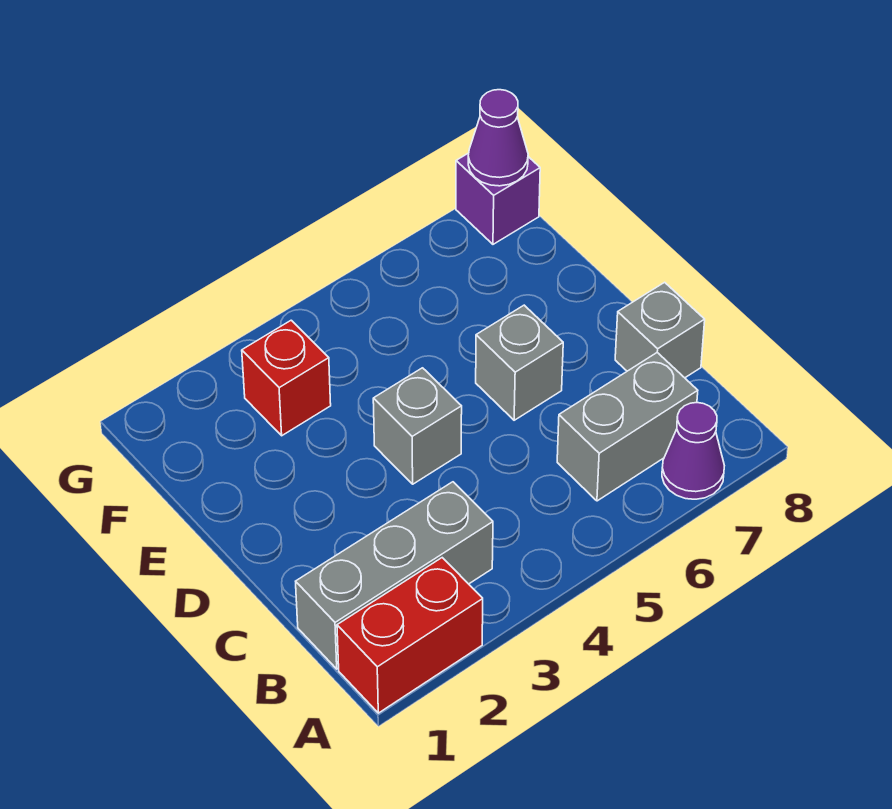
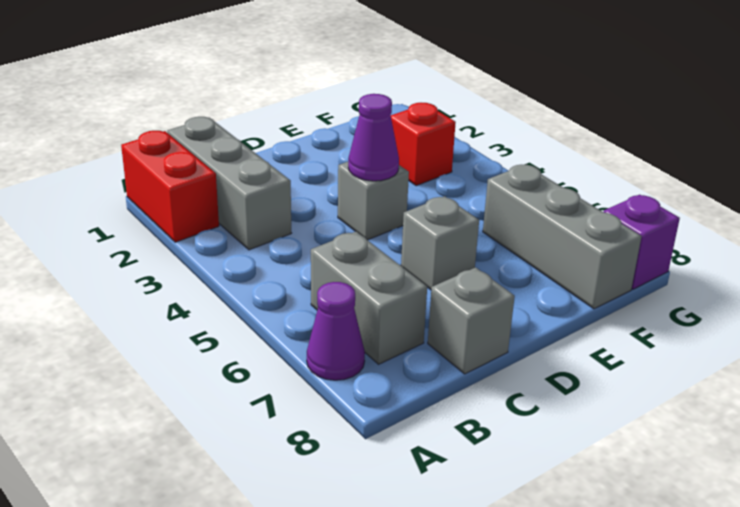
none -> grey brick F6:F8 level 1
purple cone G8 level 2 -> purple cone D4 level 2

